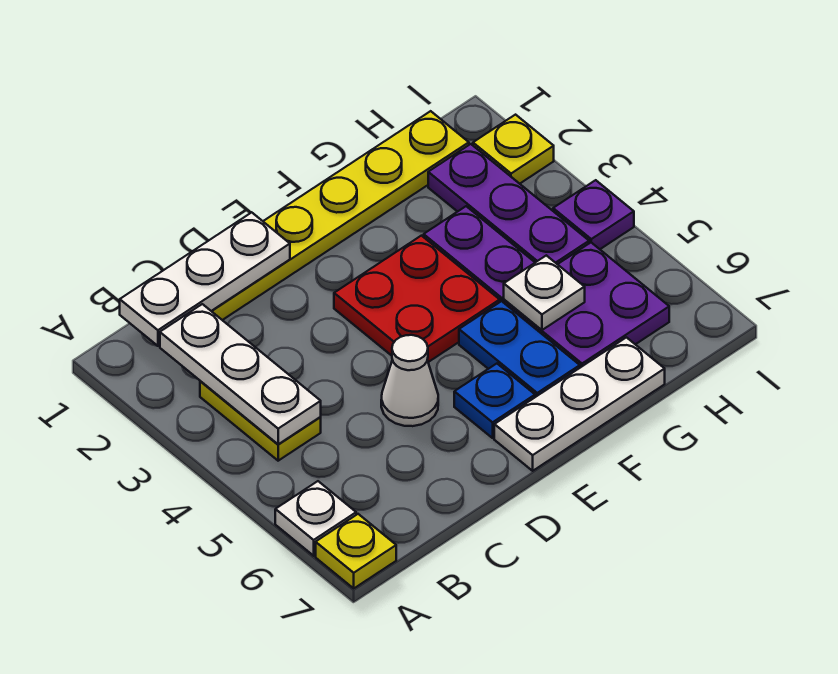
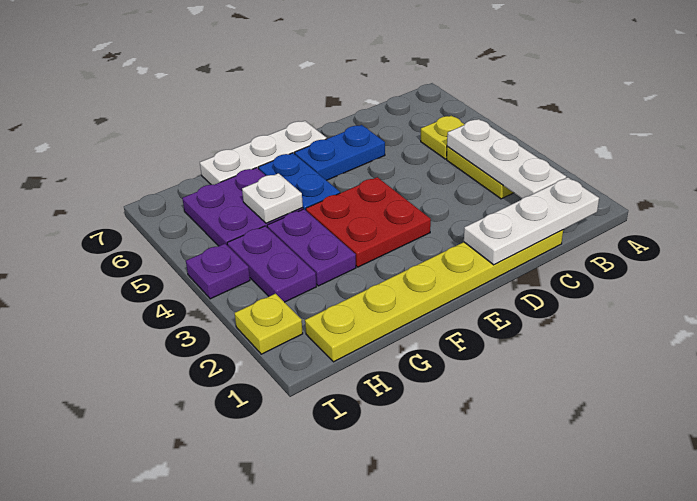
white plate A6 level 1 -> none
yellow plate A7 level 1 -> yellow plate B5 level 1
white cone D5 level 1 -> none
blue plate E6 level 1 -> blue plate D6:E6 level 1
purple plate H2:H4 level 1 -> purple plate H3:H4 level 1

